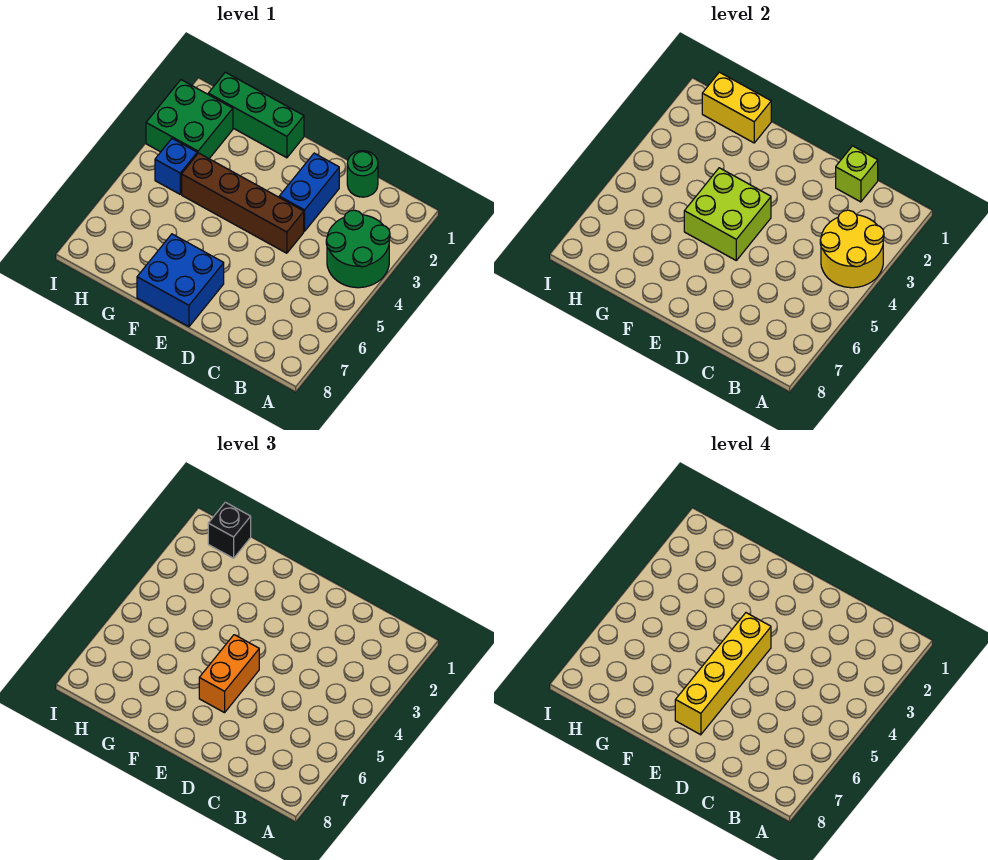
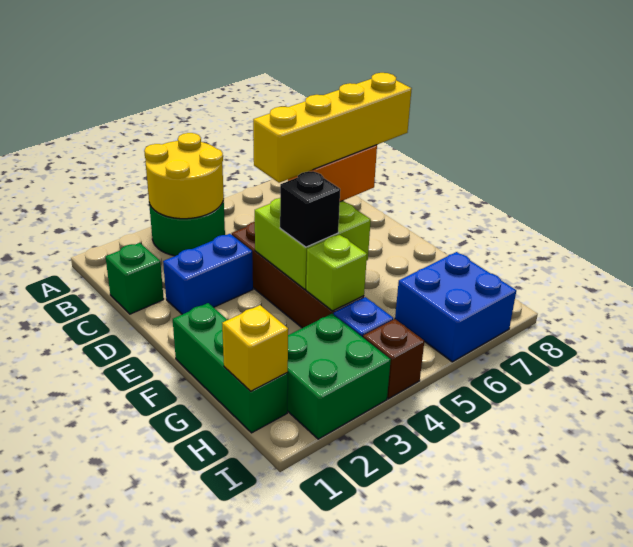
green round brick C1 level 1 -> green brick C1 level 1
lime brick C1 level 2 -> lime brick G4 level 2
blue brick E7:F8 level 1 -> blue brick H6:I7 level 1
yellow brick G1:H1 level 2 -> yellow brick H1 level 2
black brick H1 level 3 -> black brick F4 level 3
none -> brown brick I4 level 1

